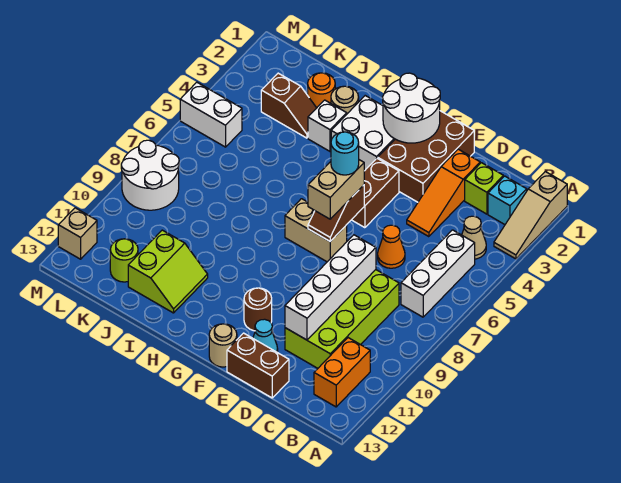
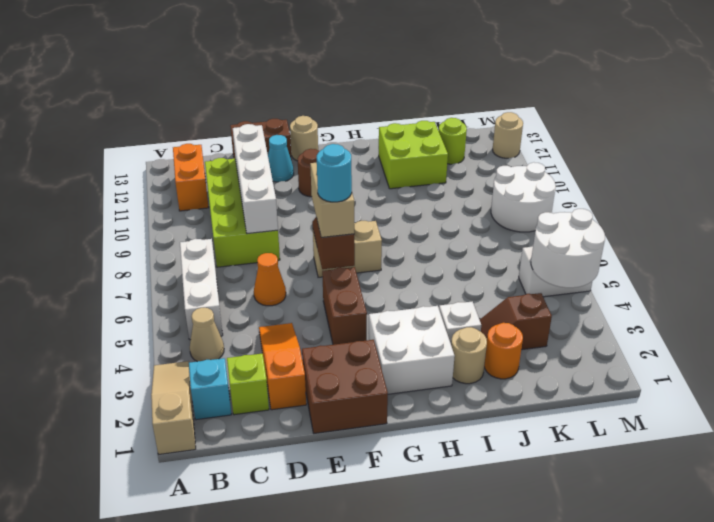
brown brick E1:F3 level 1 -> brown brick E1:F2 level 1
white round brick F1:G2 level 2 -> white round brick L4:M5 level 2
lime slope I11:J12 level 1 top J -> lime brick I11:J12 level 1
tan brick M12 level 1 -> tan round brick M12 level 1

